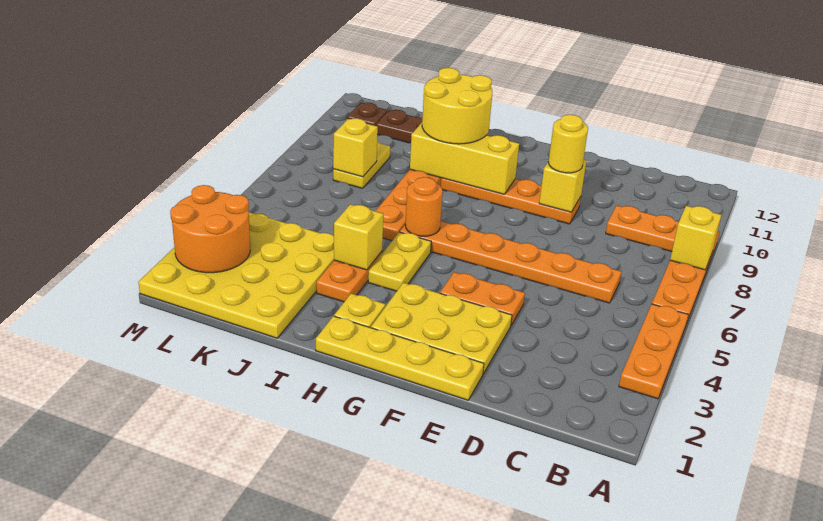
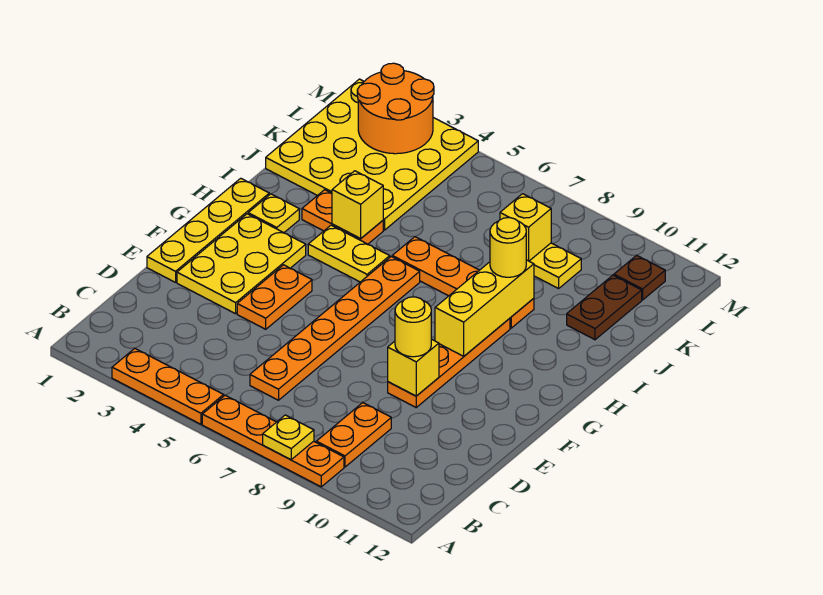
yellow brick A8 level 2 -> yellow plate A8 level 2
orange round brick H6 level 2 -> none
yellow round brick H9:I10 level 3 -> yellow round brick I9 level 3

